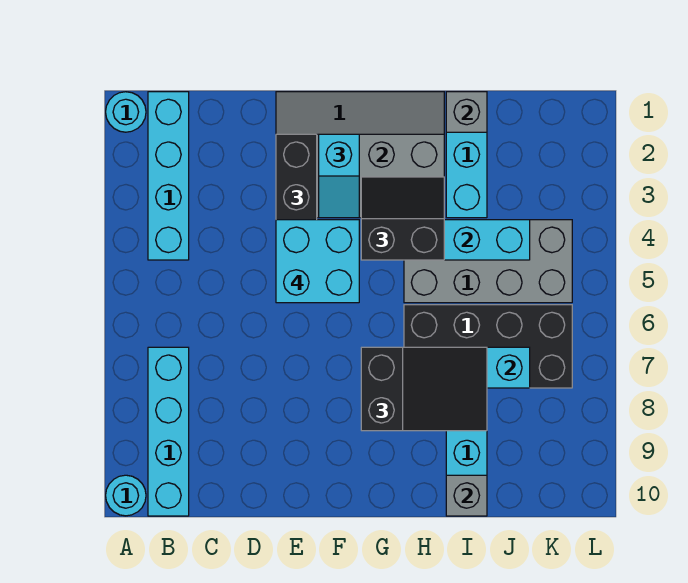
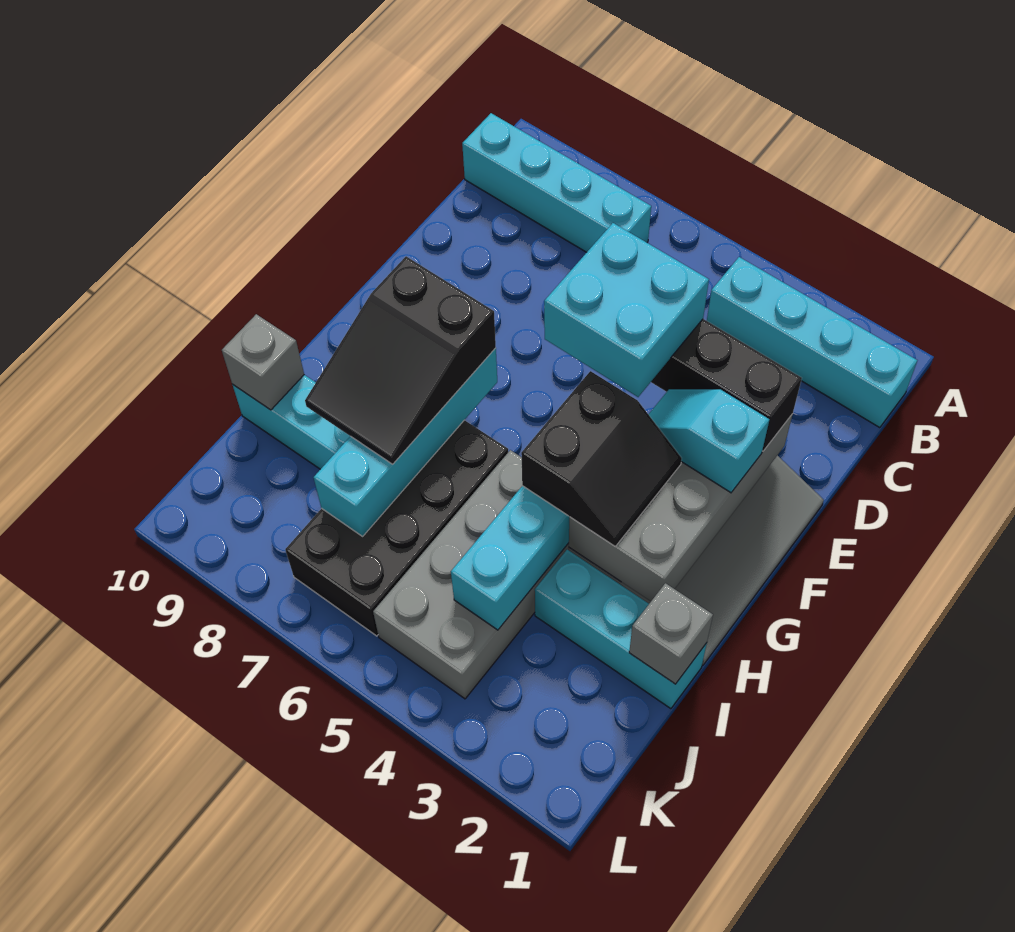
cyan round brick A1 level 1 -> none
cyan round brick A10 level 1 -> none

